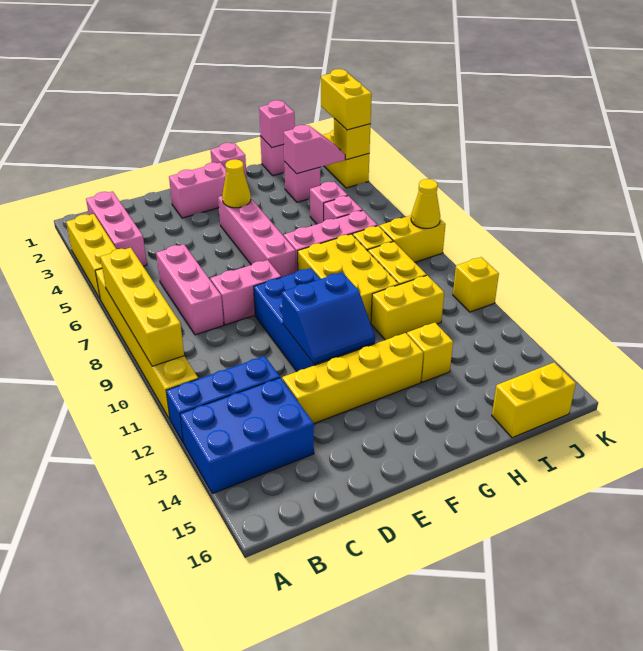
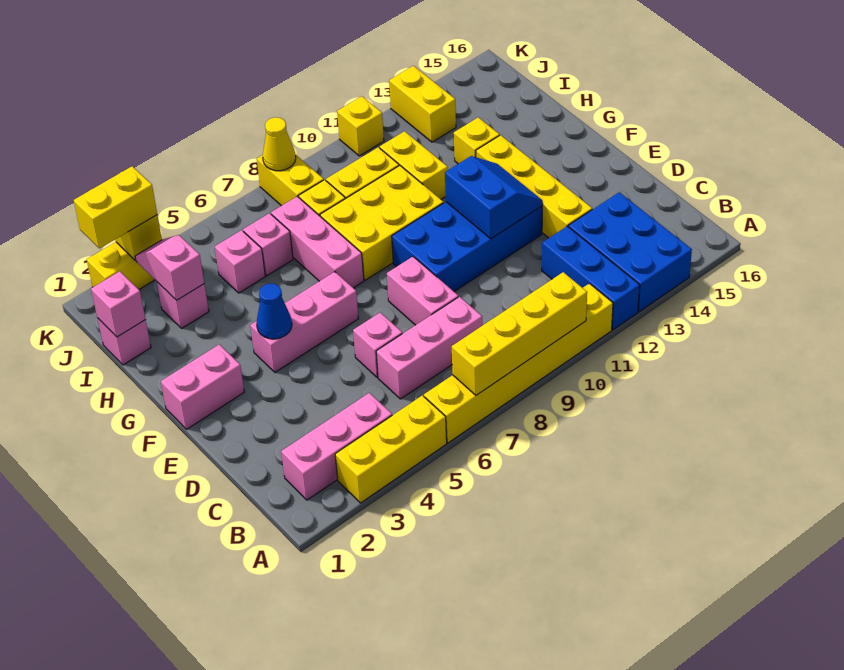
pink brick E2:F2 level 1 -> pink brick F1:F2 level 1
pink brick F4:F7 level 1 -> pink brick F4:F6 level 1
yellow cone F4 level 2 -> blue cone F4 level 2
pink brick G1 level 1 -> pink brick D6 level 1
yellow brick I16:J16 level 1 -> yellow brick J13:K13 level 1

